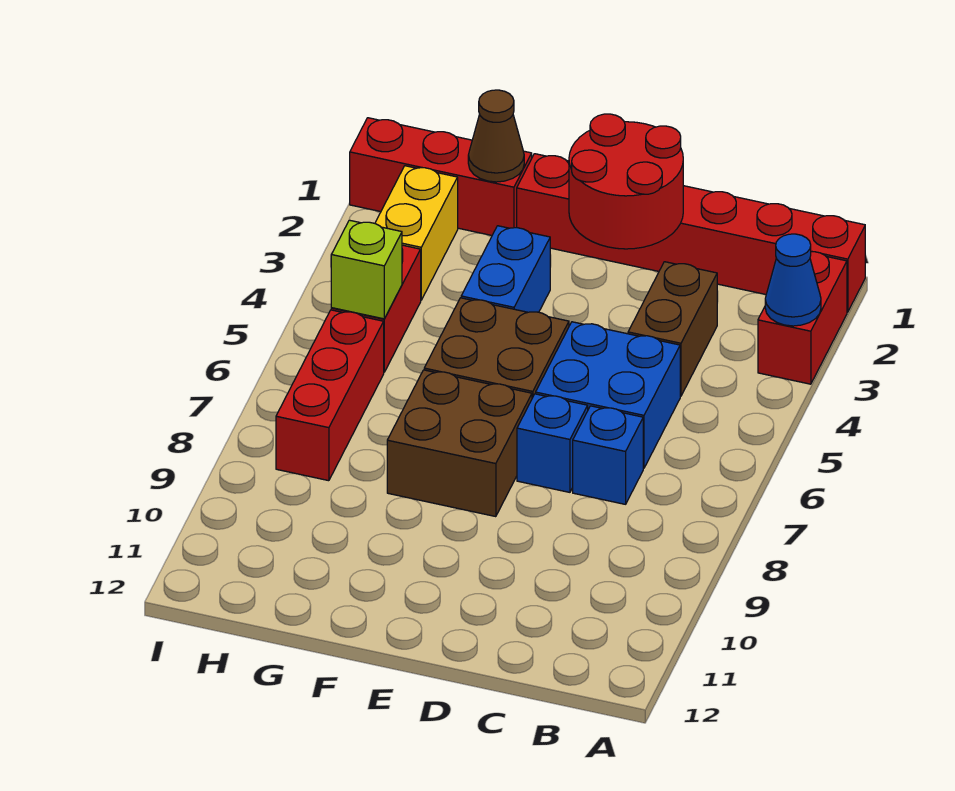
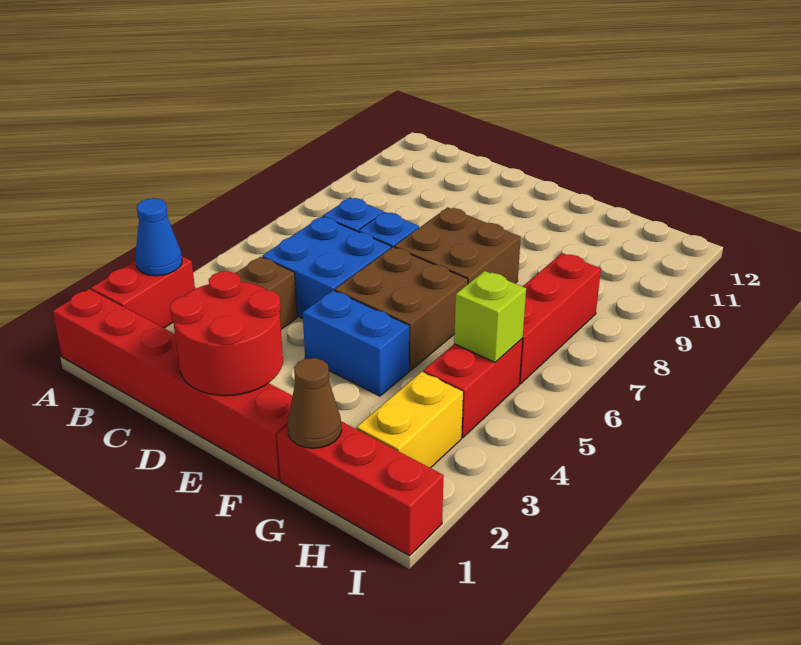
blue brick F3:F4 level 1 -> blue brick E4:F4 level 1

